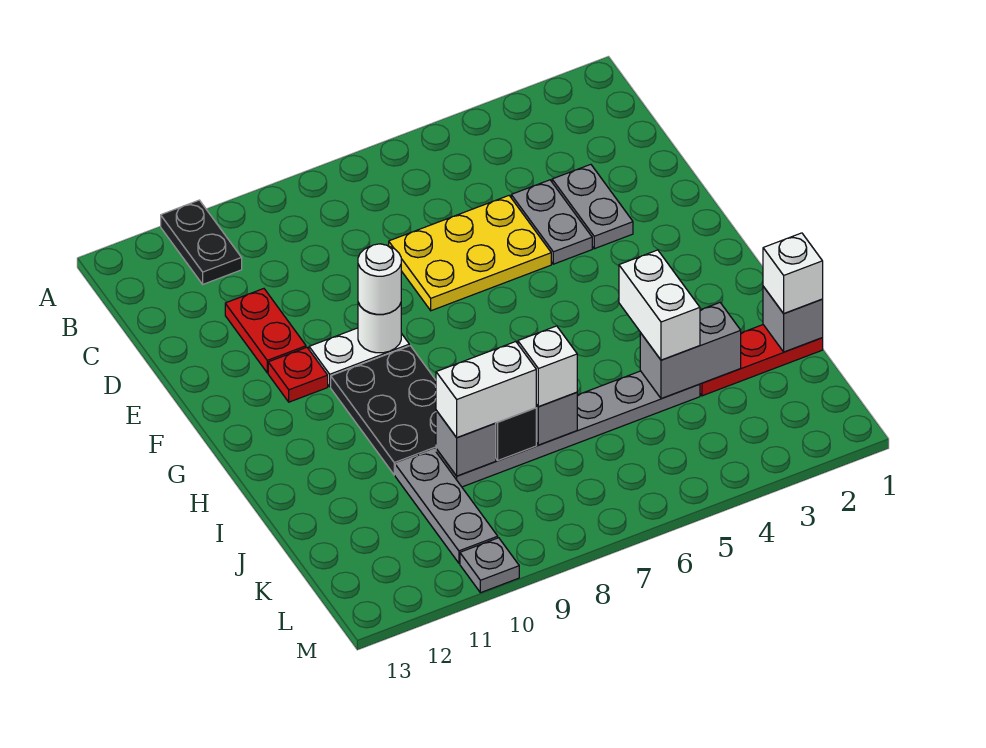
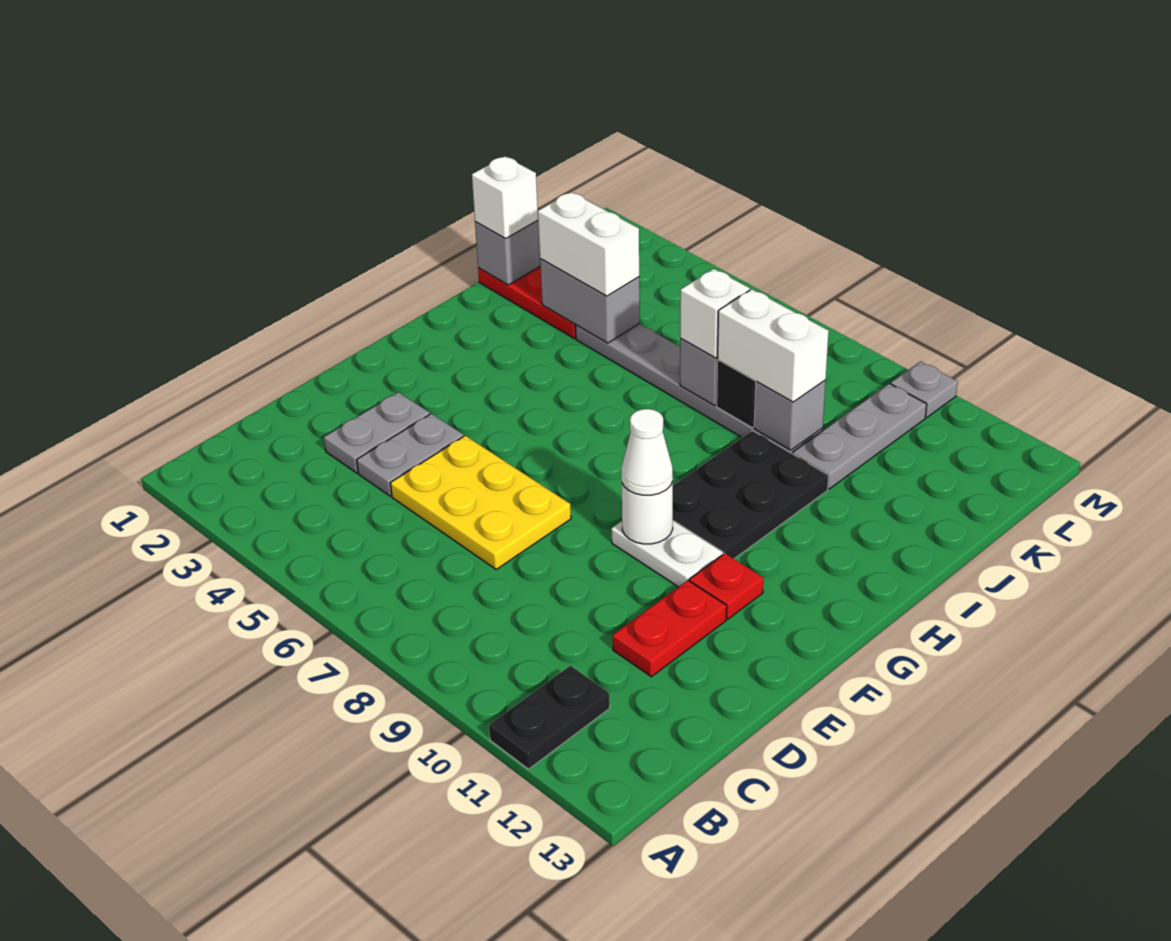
white round brick F9 level 3 -> white cone F9 level 3
white brick I4:J4 level 3 -> white brick J3:J4 level 3

